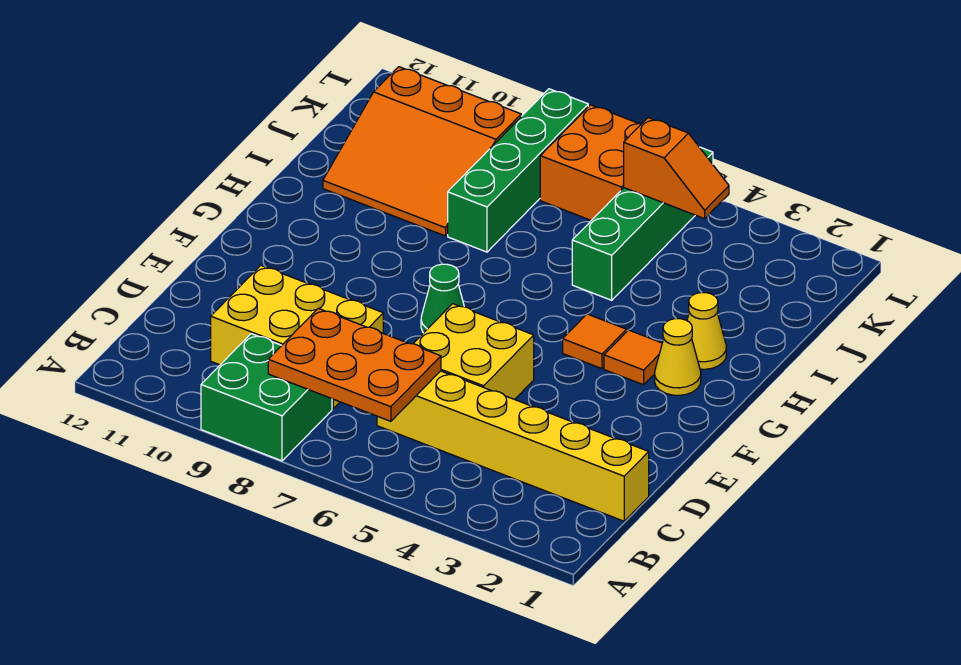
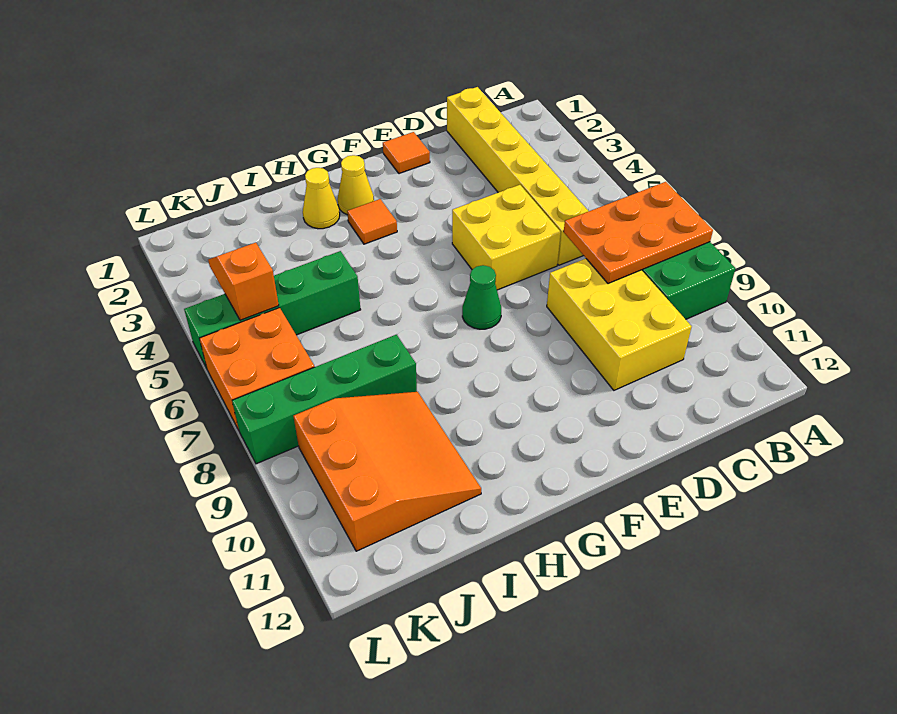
orange plate B6:C8 level 2 -> orange plate A7:C8 level 2
orange tile G4 level 1 -> orange tile E1 level 1

